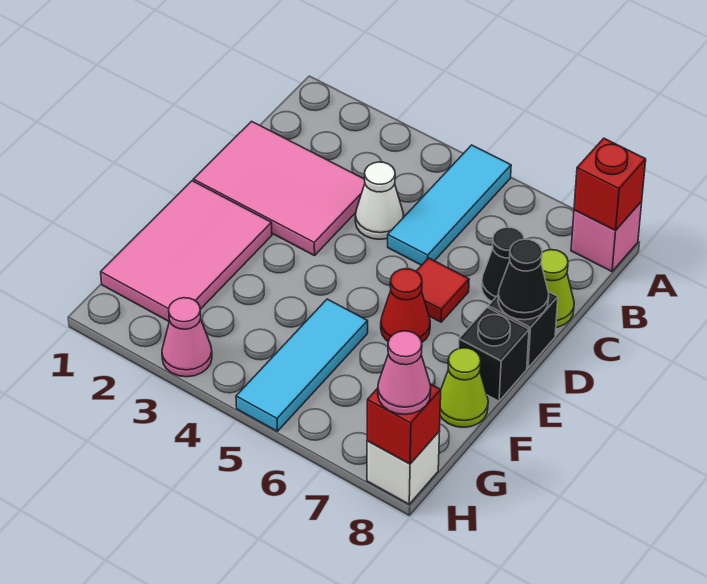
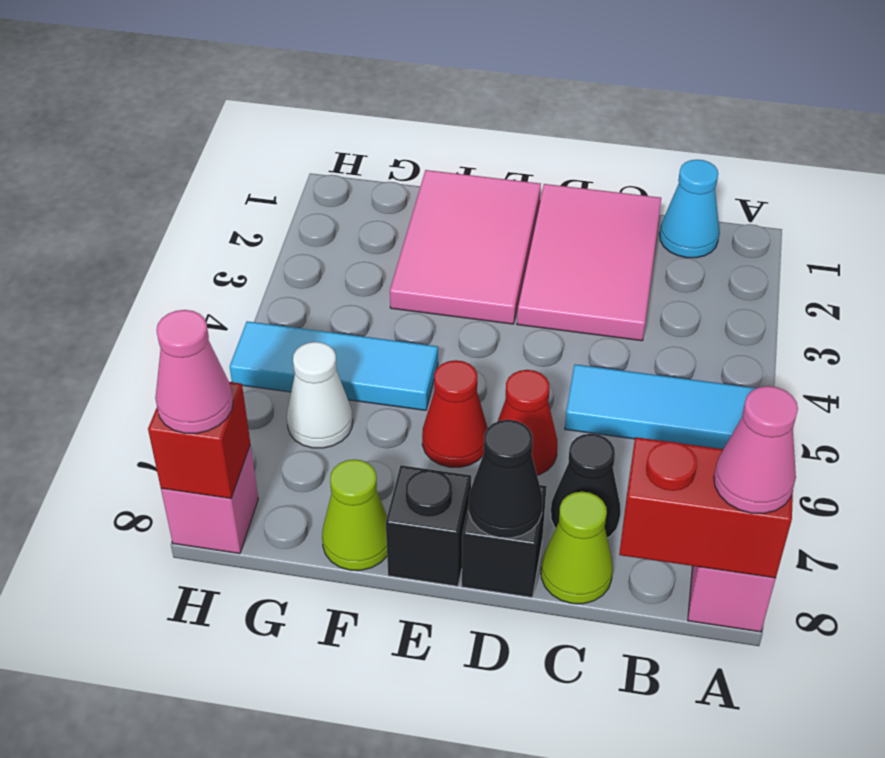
red brick A8 level 2 -> red brick A8:B8 level 2
none -> cyan cone B1 level 1
white cone C4 level 1 -> white cone G6 level 1
red tile D6 level 1 -> red cone D6 level 1
pink tile E1:G2 level 1 -> pink tile E1:F3 level 1
pink cone H3 level 1 -> pink cone A8 level 3
white brick H8 level 1 -> pink brick H8 level 1

